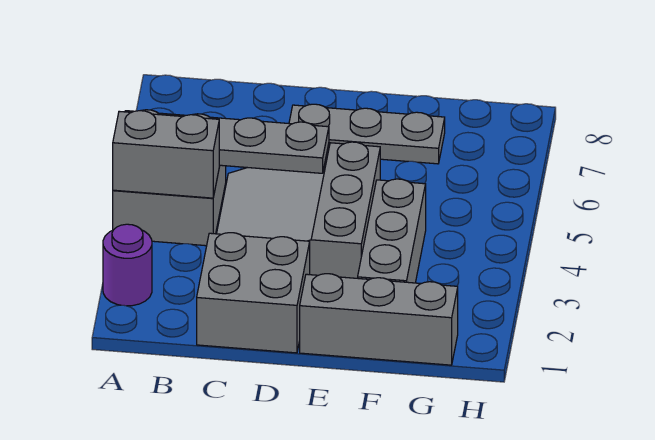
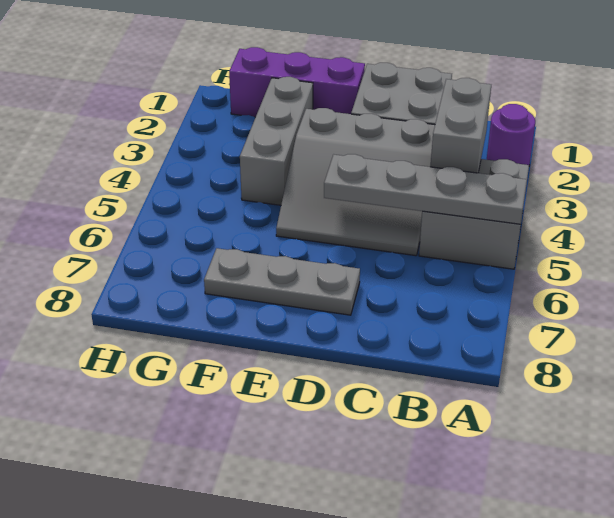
grey brick A4:B4 level 2 -> grey brick B3:B4 level 2
grey slope C3:E5 level 1 top E -> grey slope C3:E5 level 1 top 3
grey brick E1:G1 level 1 -> purple brick E1:G1 level 1

